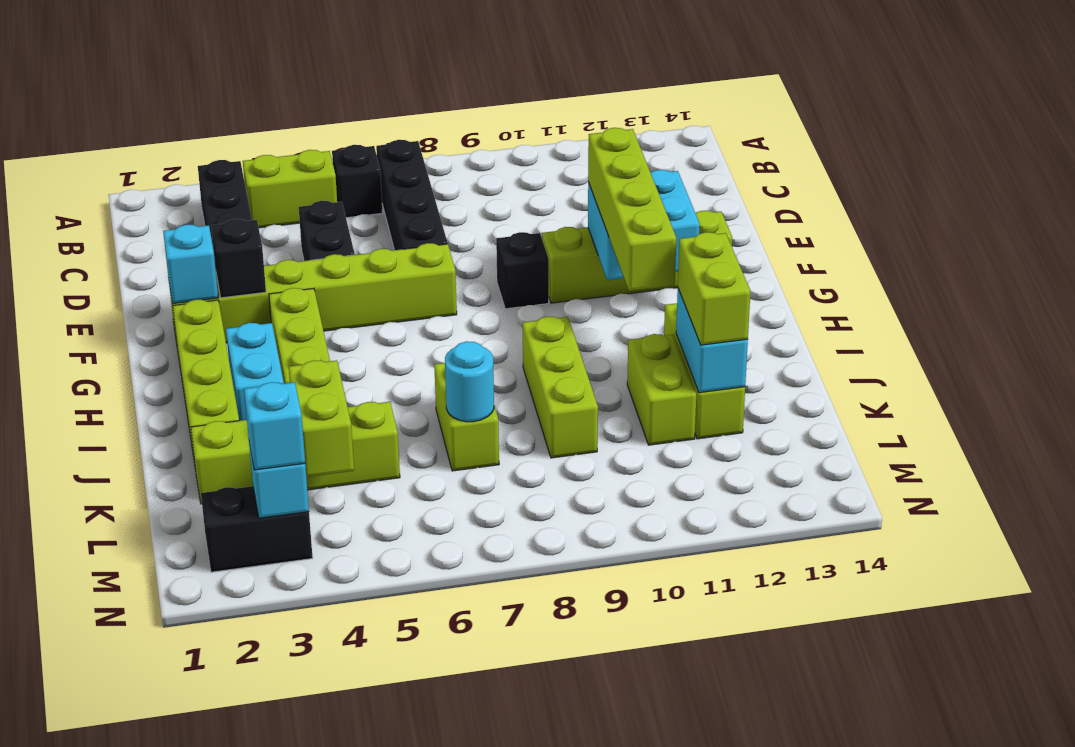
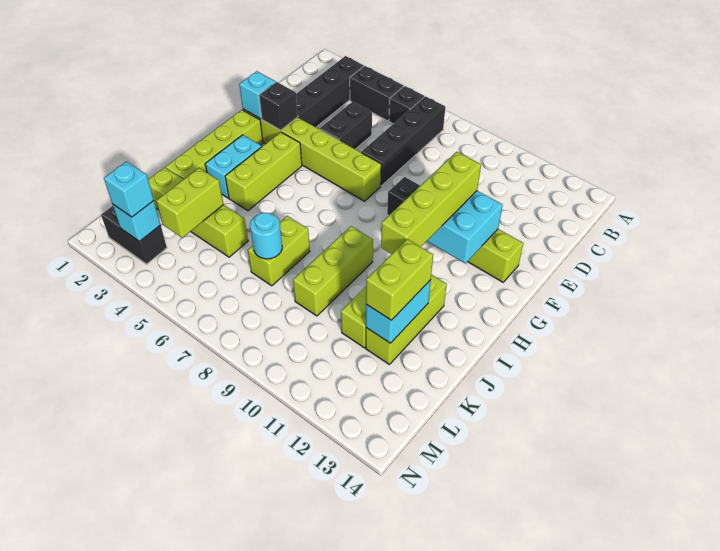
lime brick B4:B5 level 1 -> black brick B4:B5 level 1

